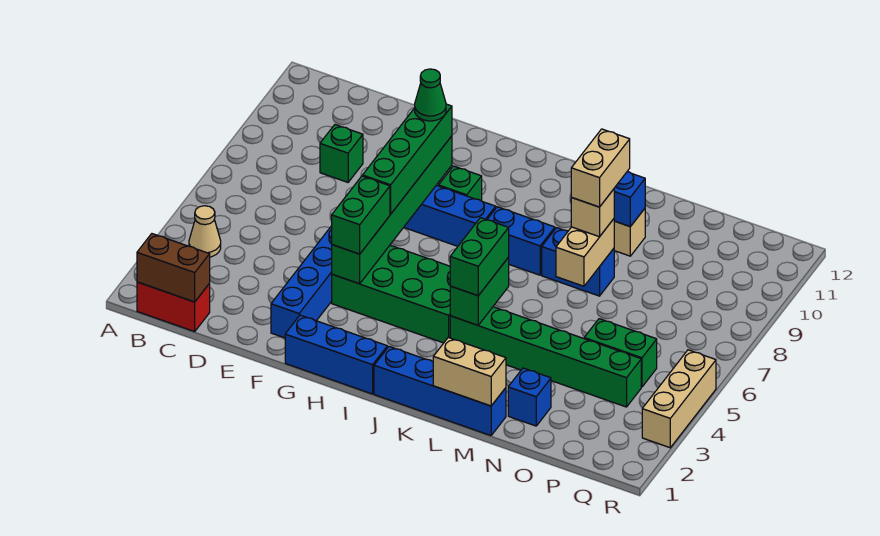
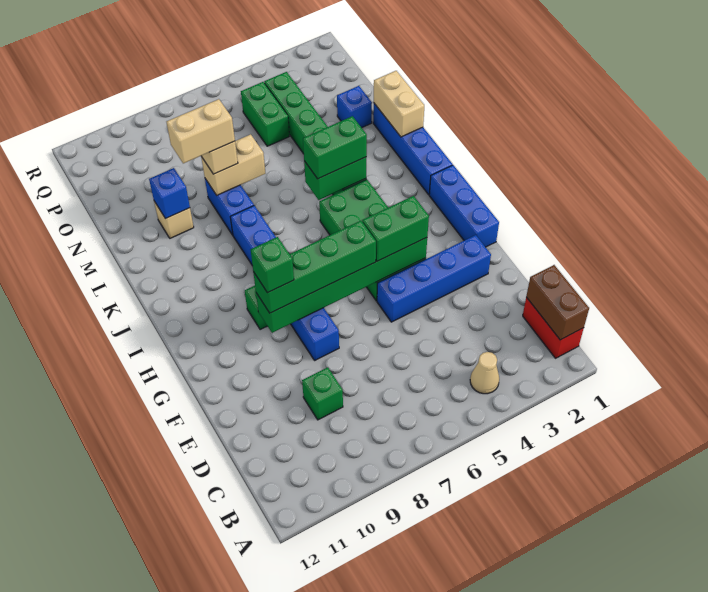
green cone G9 level 4 -> green brick G9 level 4
tan brick R3:R5 level 1 -> none

